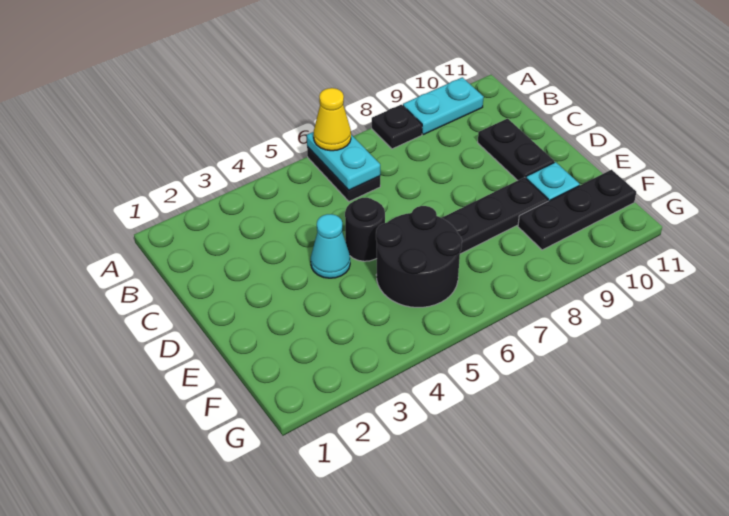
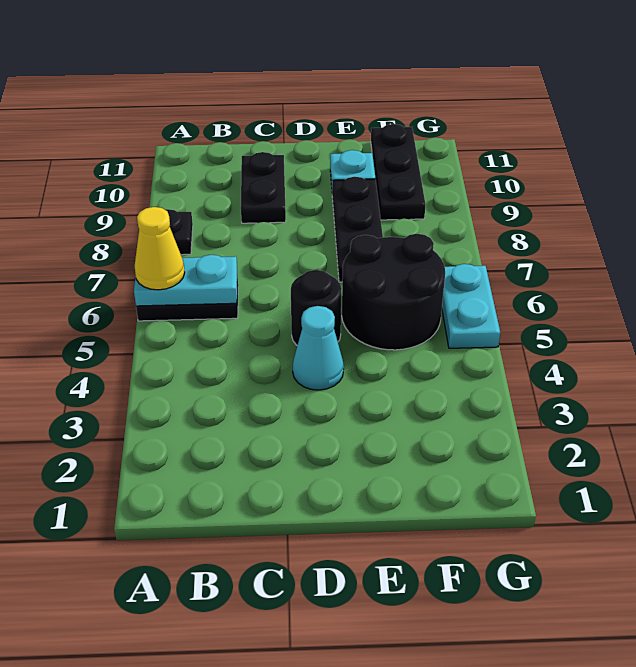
cyan plate A9:A10 level 1 -> cyan plate G5:G6 level 1
black plate C10:D10 level 1 -> black plate C9:C10 level 1

